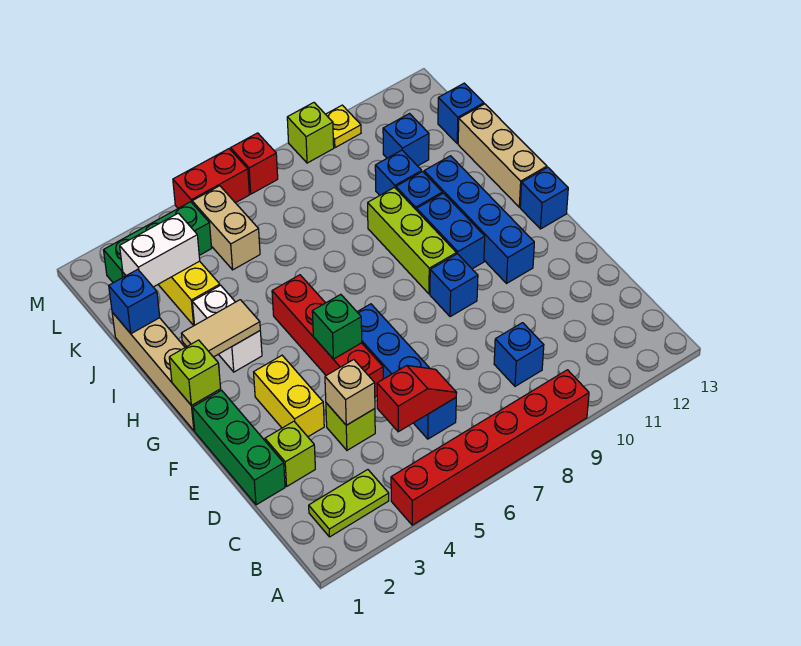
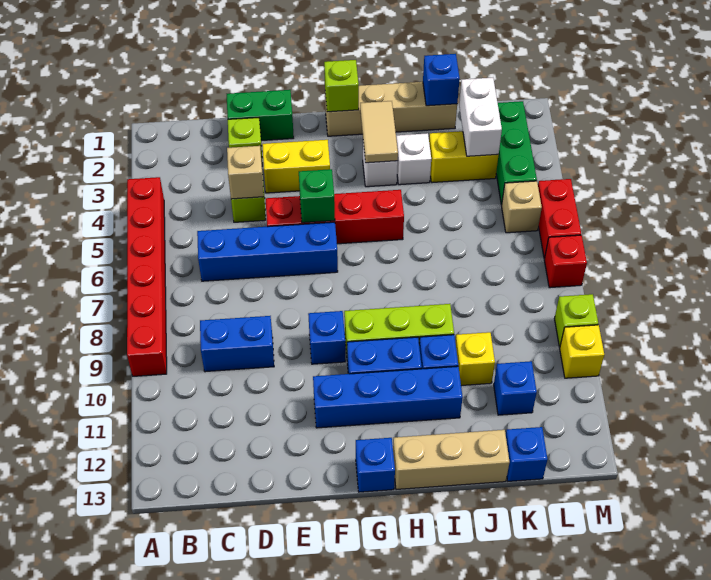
lime plate B2:B3 level 1 -> none
red slope C5:C6 level 2 top 5 -> none
blue brick C9 level 1 -> blue brick C9:D9 level 1
green brick D1:F1 level 1 -> green brick D1:E1 level 1
blue brick J10 level 1 -> yellow brick J10 level 1
tan brick K5:L5 level 1 -> tan brick L5 level 1
yellow plate M10 level 1 -> yellow brick M10 level 1

